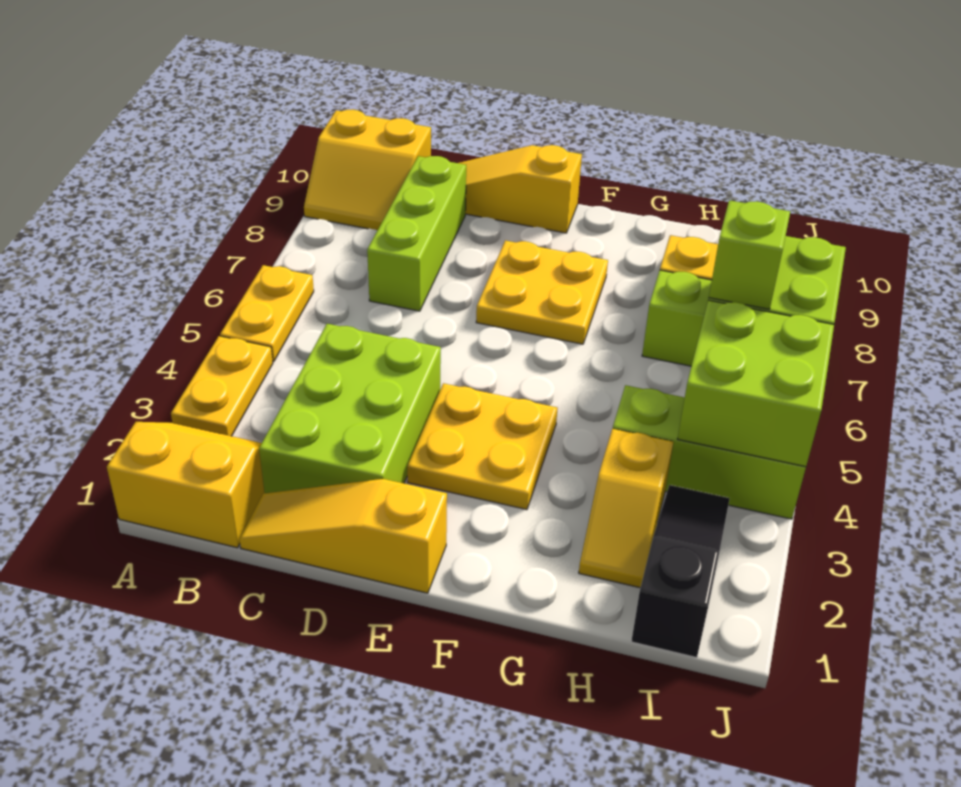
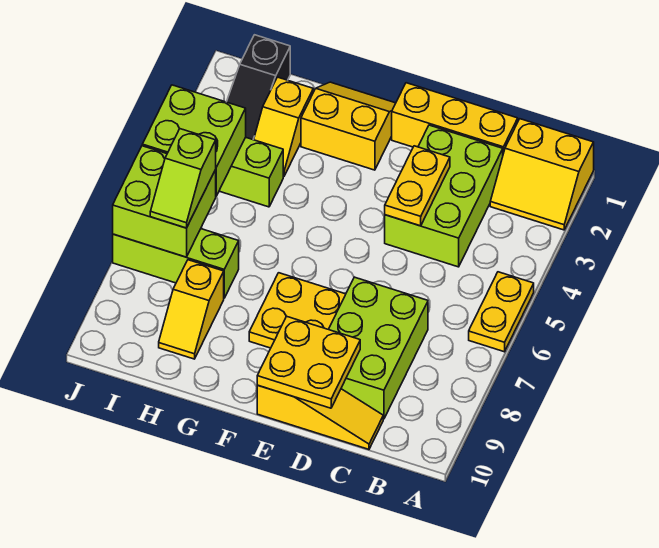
yellow plate A3:A4 level 1 -> yellow plate D3:D4 level 2
yellow slope A9:B10 level 1 top 10 -> yellow slope F1:G2 level 1 top 2
yellow slope C1:E1 level 1 top E -> yellow brick C1:E1 level 1
lime brick C7:C9 level 1 -> lime brick C7:D9 level 1
yellow plate E3:F4 level 1 -> yellow plate D9:E10 level 2
yellow slope H2:H3 level 1 top 3 -> yellow slope H2:H3 level 1 top 2

